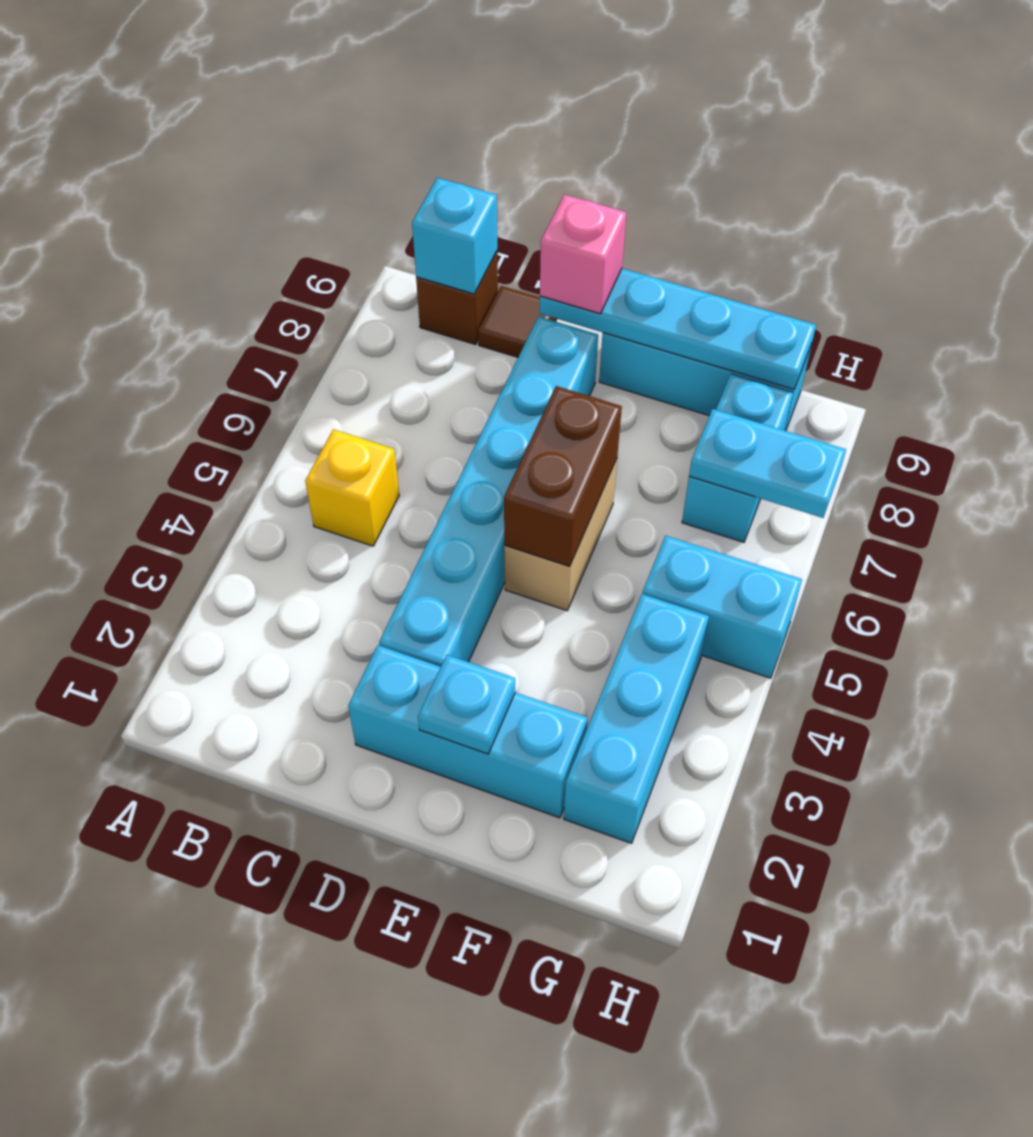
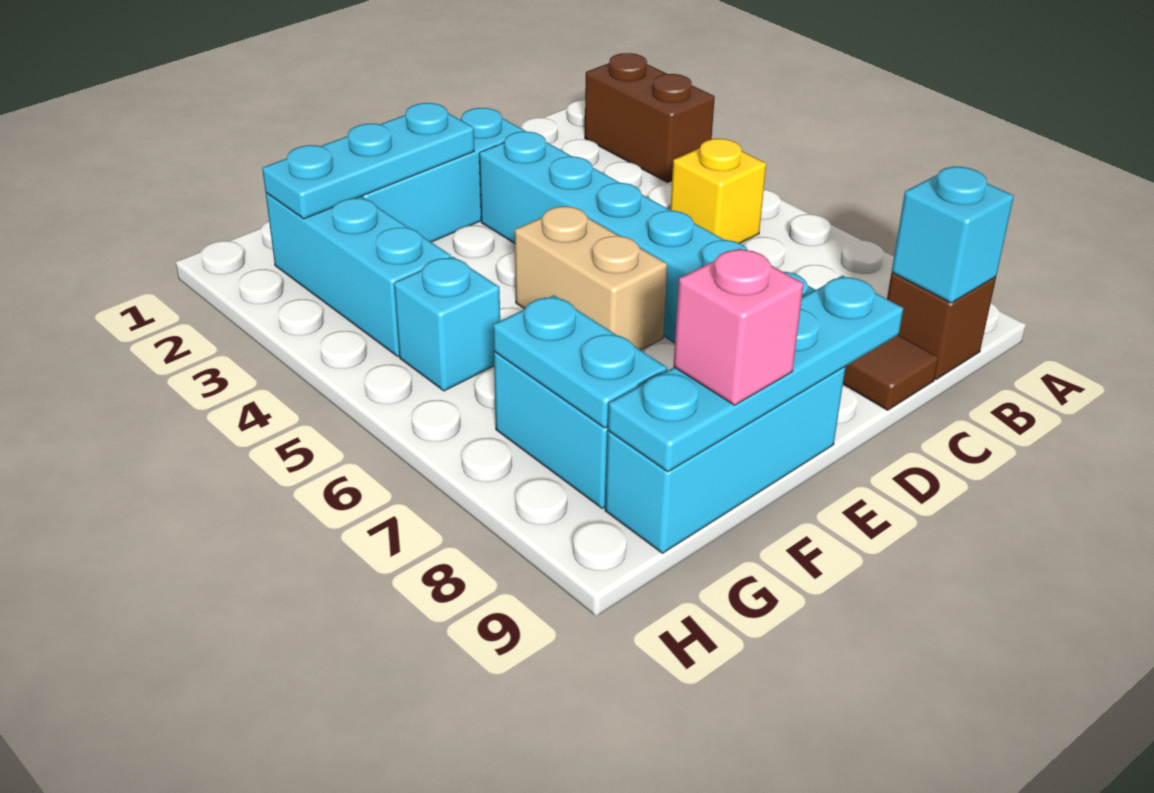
pink brick D9 level 3 -> pink brick F9 level 3
cyan plate E2 level 2 -> cyan plate E2:G2 level 2
brown brick E5:E6 level 2 -> brown brick A2:A3 level 1
cyan brick G5:H5 level 1 -> cyan brick G5 level 1
cyan plate G7:H7 level 2 -> cyan plate G7:G8 level 2

